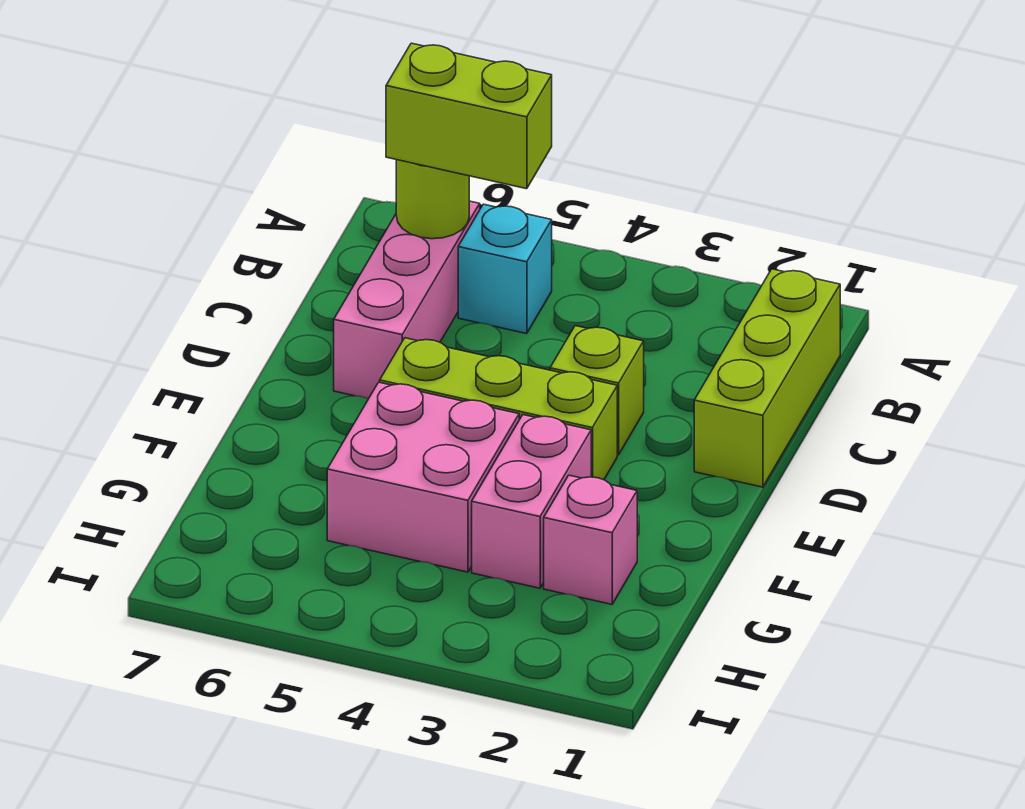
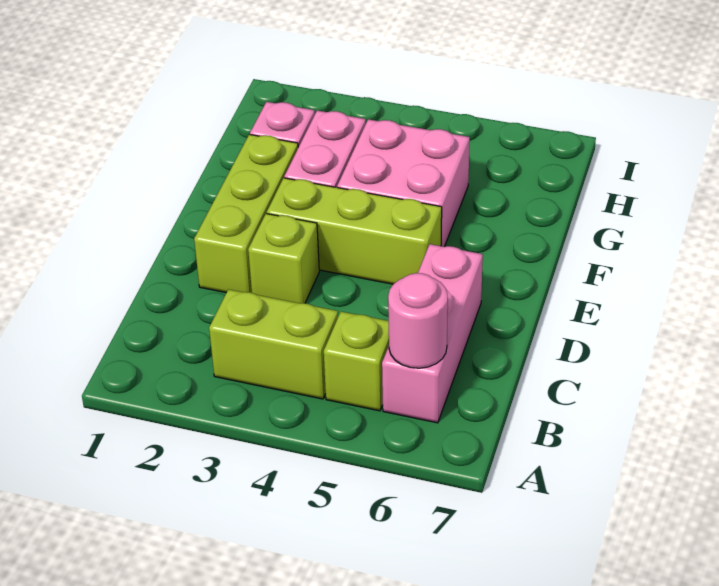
lime brick B1:D1 level 1 -> lime brick D2:F2 level 1
cyan brick B5 level 1 -> lime brick B5 level 1
lime brick B5:B6 level 3 -> lime brick B3:B4 level 1
lime round brick B6 level 2 -> pink round brick B6 level 2

